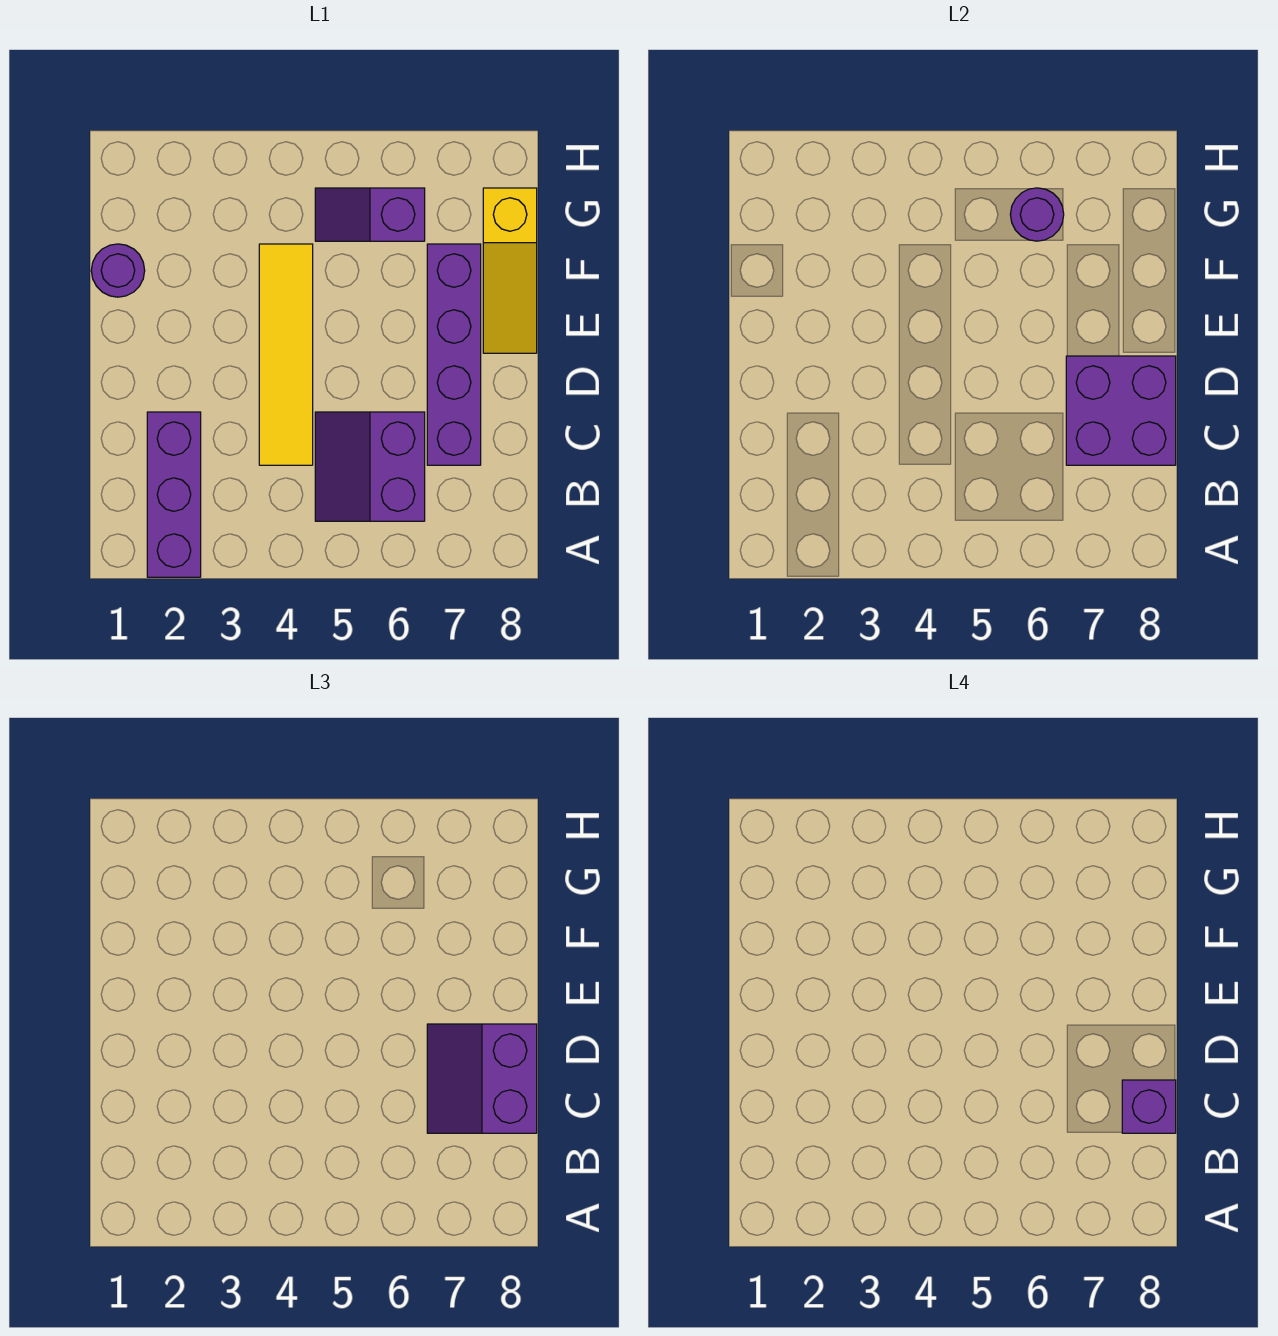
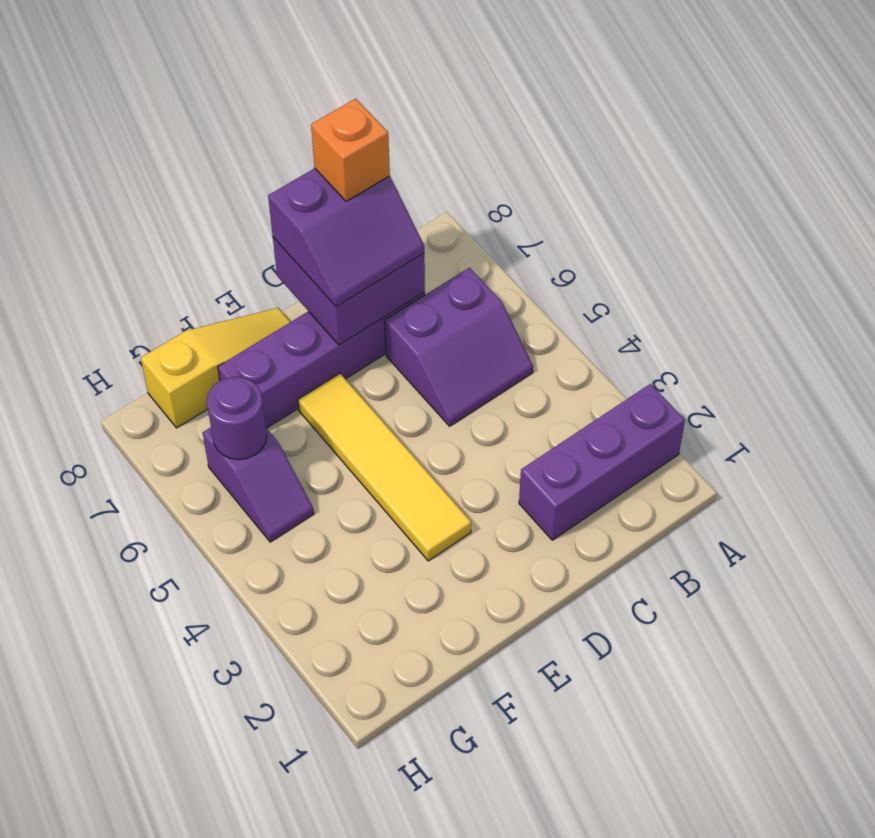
yellow tile C4:F4 level 1 -> yellow tile E3:E6 level 1
purple brick C8 level 4 -> orange brick C8 level 4
purple round brick F1 level 1 -> none

